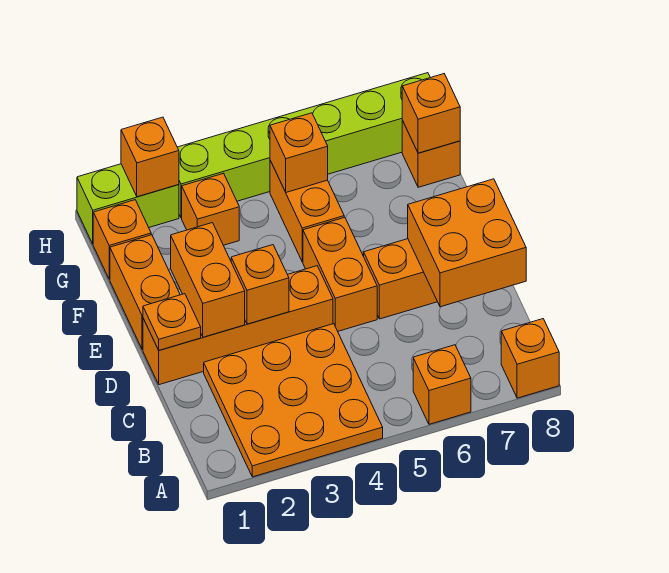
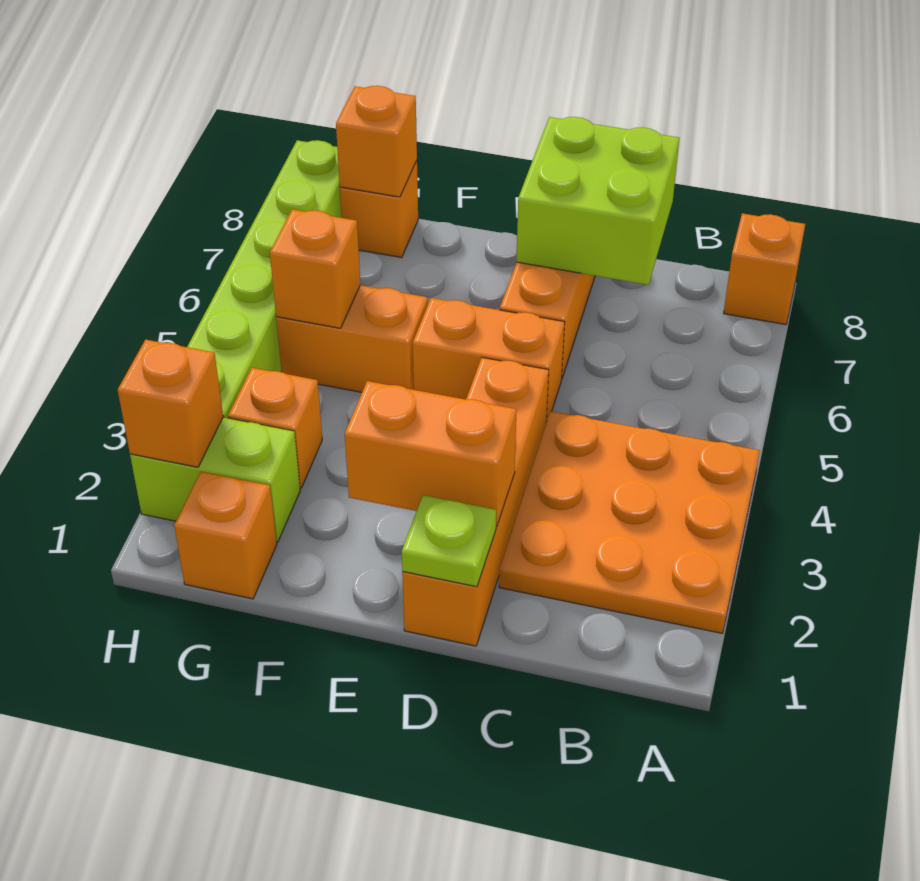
orange brick A6 level 1 -> none
orange brick C7:D8 level 2 -> lime brick C7:D8 level 2
orange plate D1 level 2 -> lime plate D1 level 2
orange brick D3 level 2 -> none
orange brick E1:F1 level 1 -> none
lime brick H1:H2 level 1 -> lime brick G2:H2 level 1

